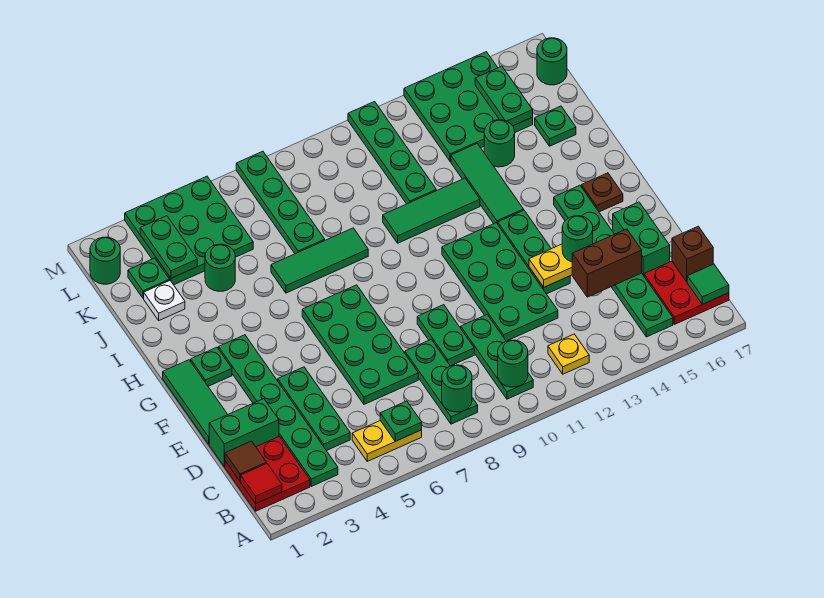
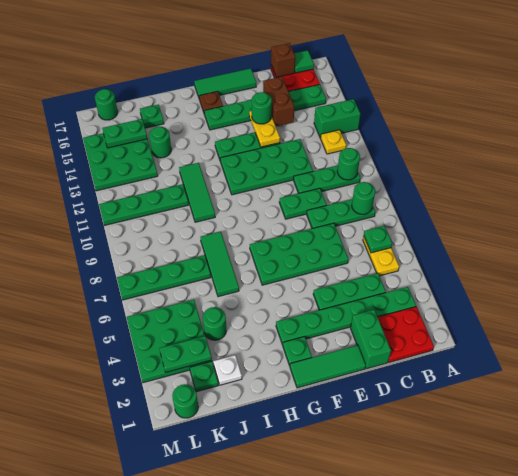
red tile B1 level 2 -> none
brown tile C1 level 2 -> none
green brick D16:E16 level 1 -> green brick A13:B13 level 1
green tile H13:J13 level 1 -> green tile E17:G17 level 1

